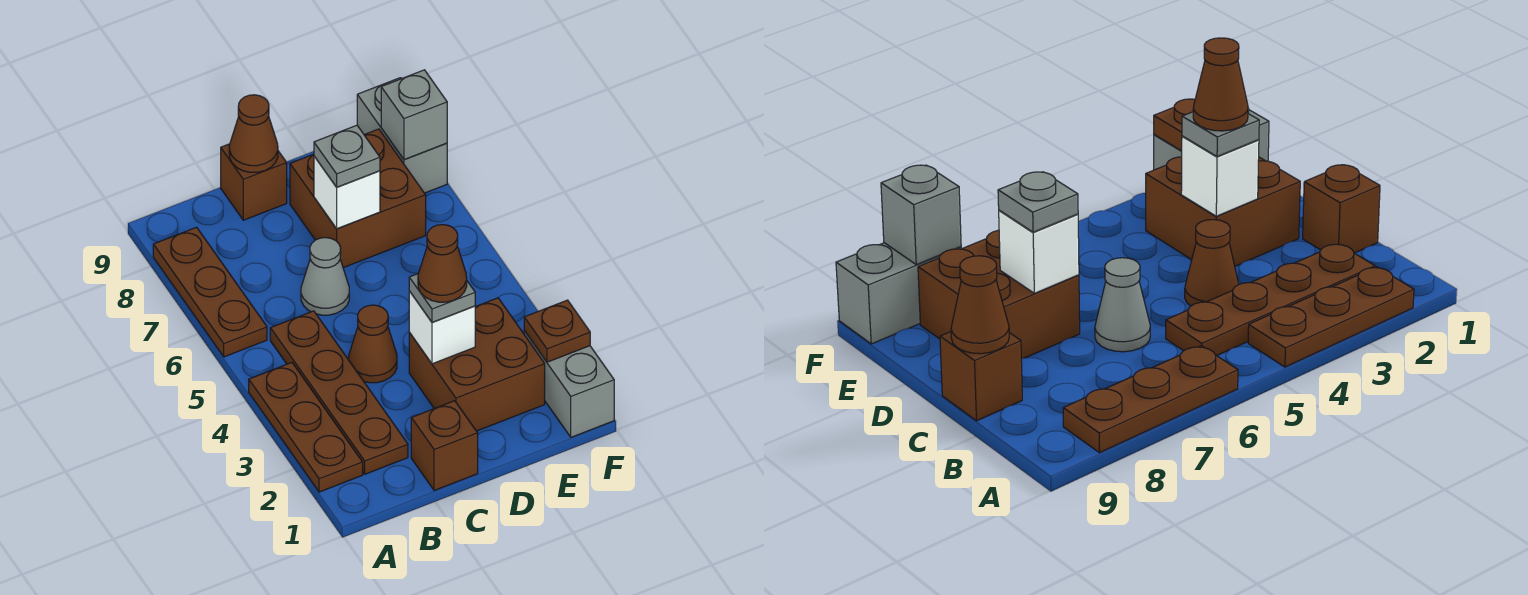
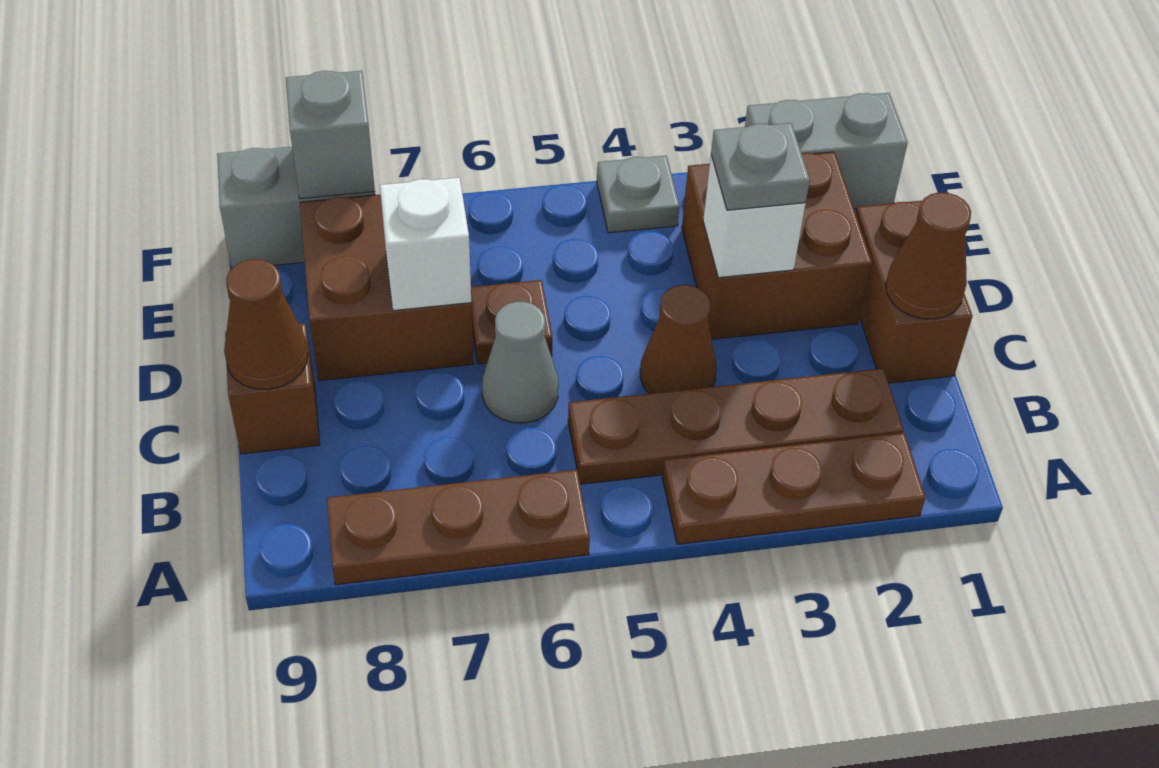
brown brick C1 level 1 -> brown brick C1:D1 level 1
brown cone D3 level 4 -> brown cone C1 level 2
grey plate D7 level 3 -> grey plate F4 level 1
brown plate F2 level 2 -> brown plate D6 level 1

